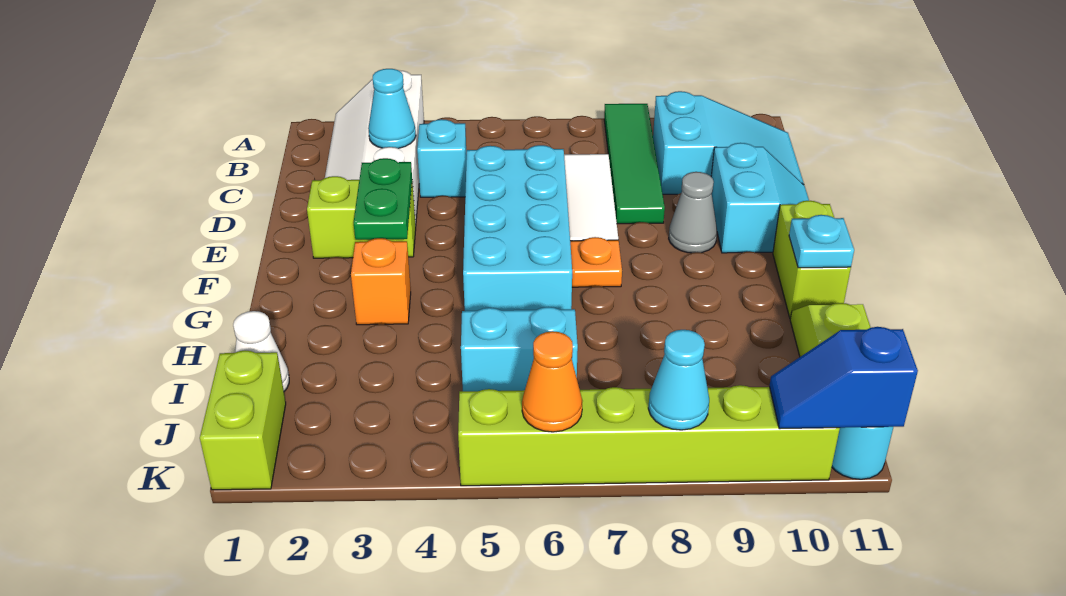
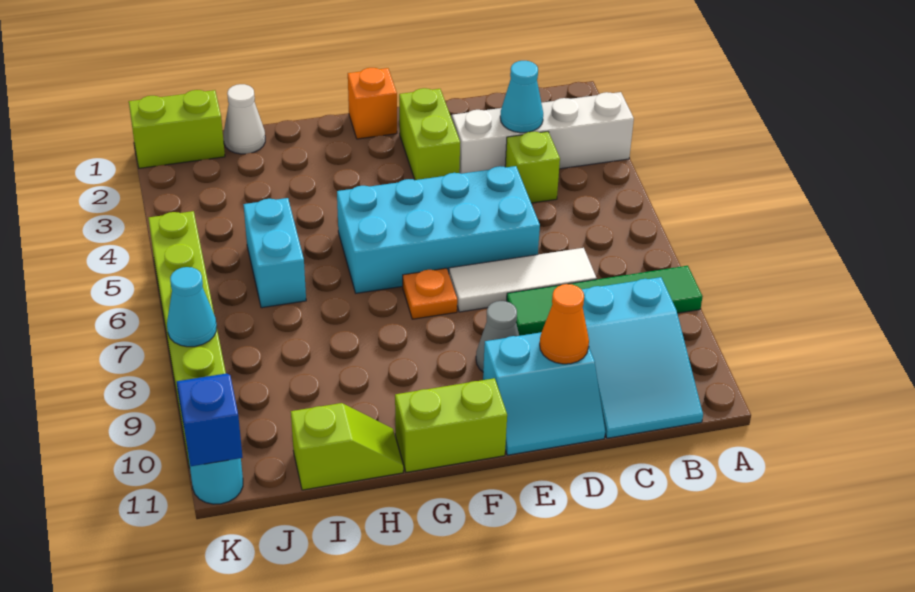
cyan brick C4 level 1 -> lime brick C4 level 1
green plate E3:F3 level 2 -> none
orange brick G3 level 1 -> orange brick F1 level 1
cyan plate G11 level 2 -> none
orange cone K6 level 2 -> orange cone D10 level 2

